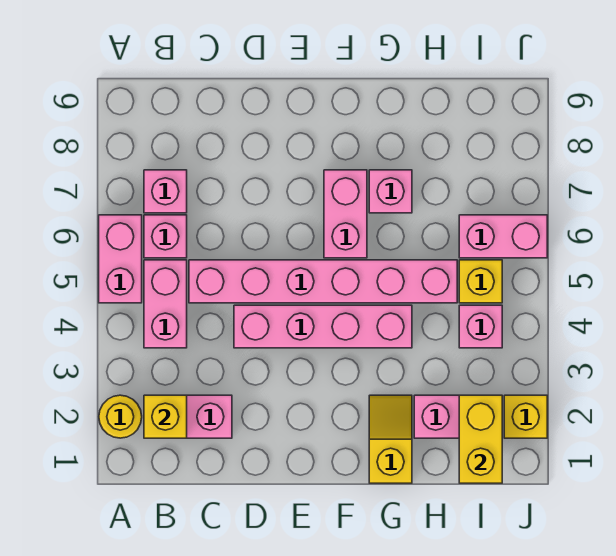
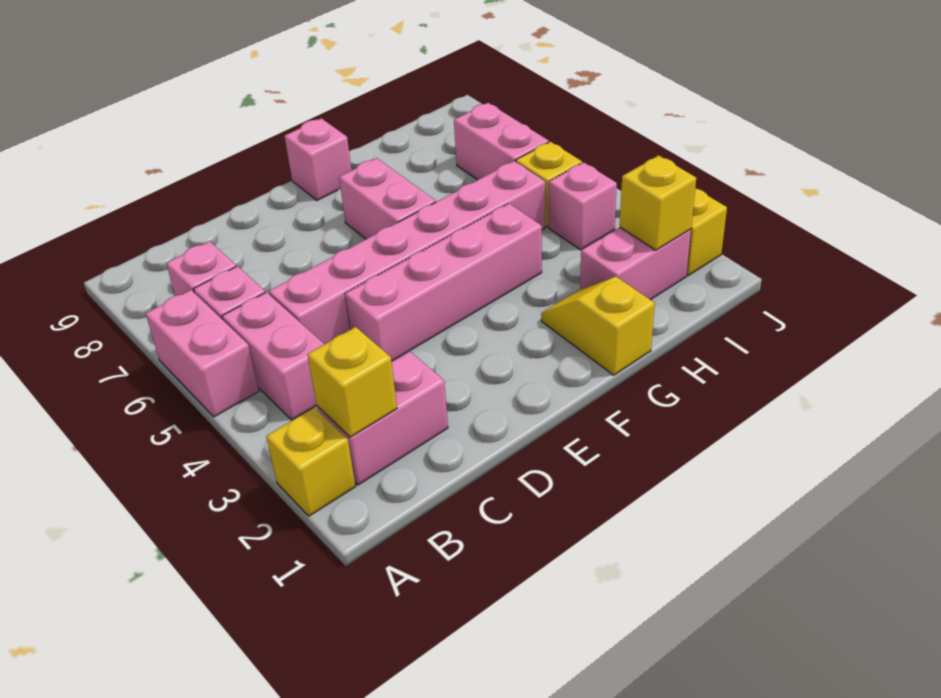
yellow round brick A2 level 1 -> yellow brick A2 level 1
pink brick G7 level 1 -> pink brick F9 level 1
yellow brick I1:I2 level 2 -> yellow brick I2 level 2
pink brick I6:J6 level 1 -> pink brick I6:I7 level 1

